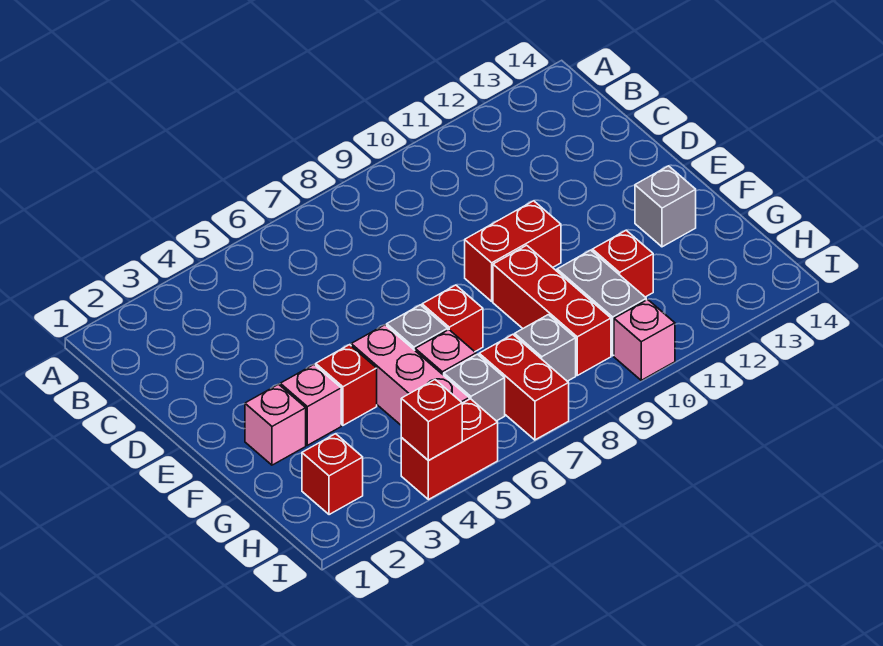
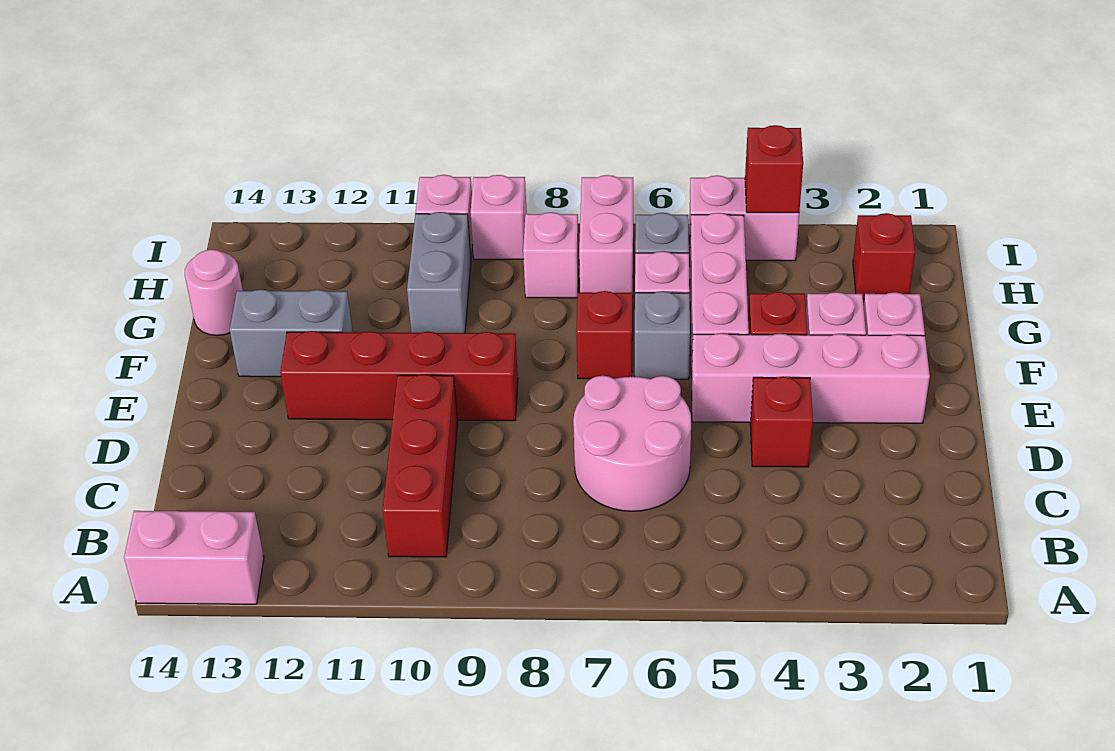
none -> pink brick A13:A14 level 1
none -> pink round brick C6:D7 level 1
none -> pink brick E2:E5 level 1
red brick E9:E10 level 1 -> red brick E9:E12 level 1
red brick F9:H9 level 1 -> red brick B10:D10 level 1
grey brick F13 level 1 -> grey brick F12:F13 level 1
red brick G11 level 1 -> red brick D4 level 1
none -> pink round brick G14 level 1
red brick H7:I7 level 1 -> pink brick H7:I7 level 1
grey brick H8 level 1 -> pink brick H8 level 1
red brick I4:I5 level 1 -> pink brick I4:I5 level 1
none -> pink brick I9 level 1

